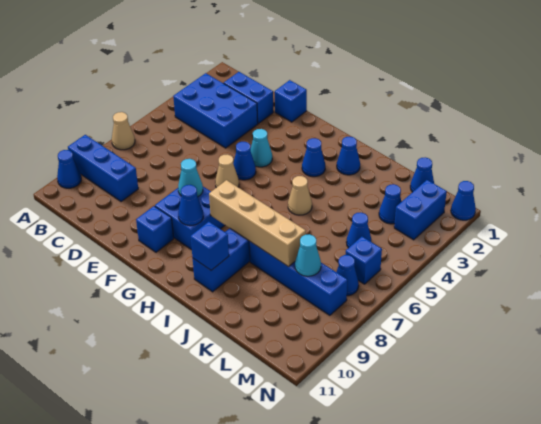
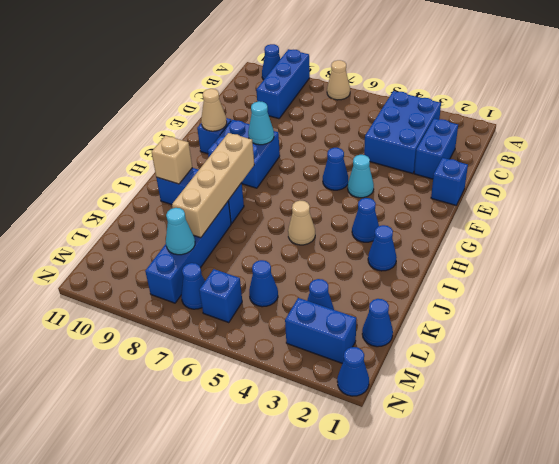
tan cone F6 level 1 -> tan cone F10 level 2
blue cone G9 level 2 -> none
blue brick I10 level 2 -> tan brick I10 level 2

